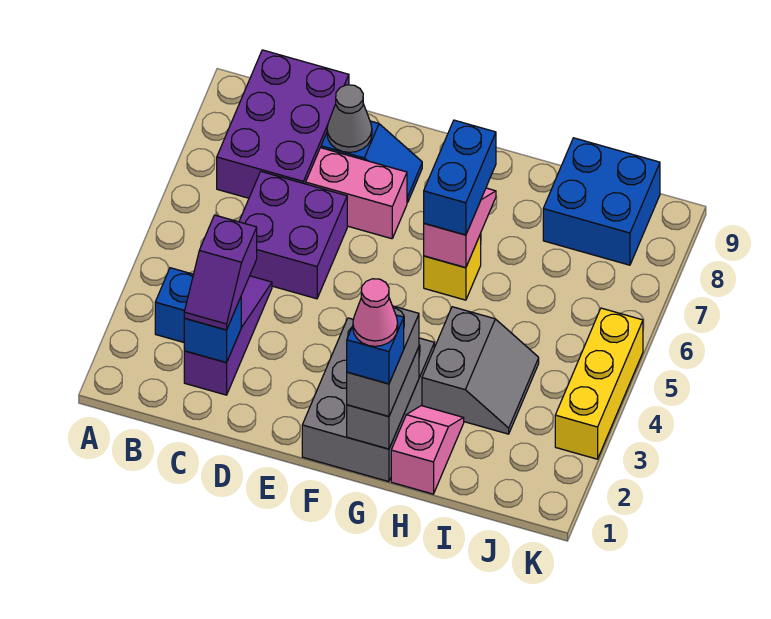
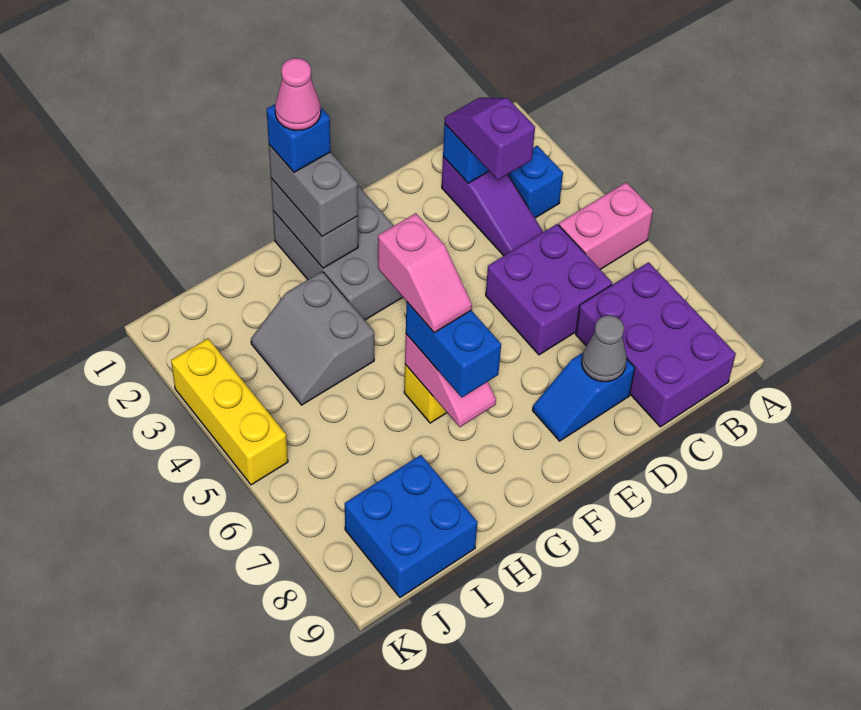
pink brick D7:E7 level 1 -> pink brick A5:B5 level 1
pink slope H1:H2 level 1 top 1 -> pink slope G5:G6 level 4 top 5

